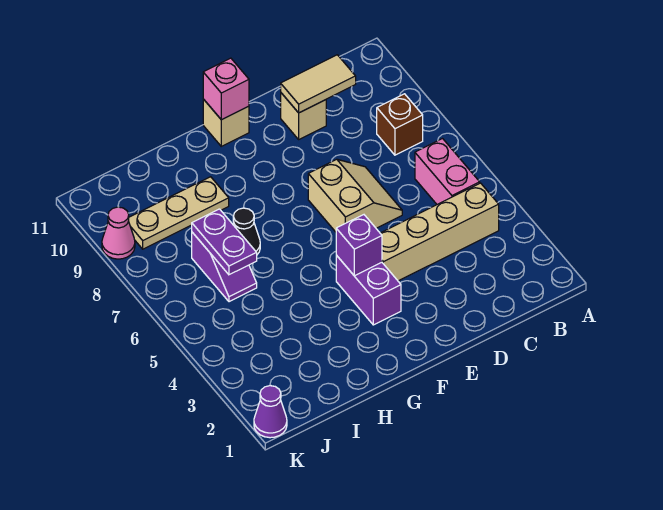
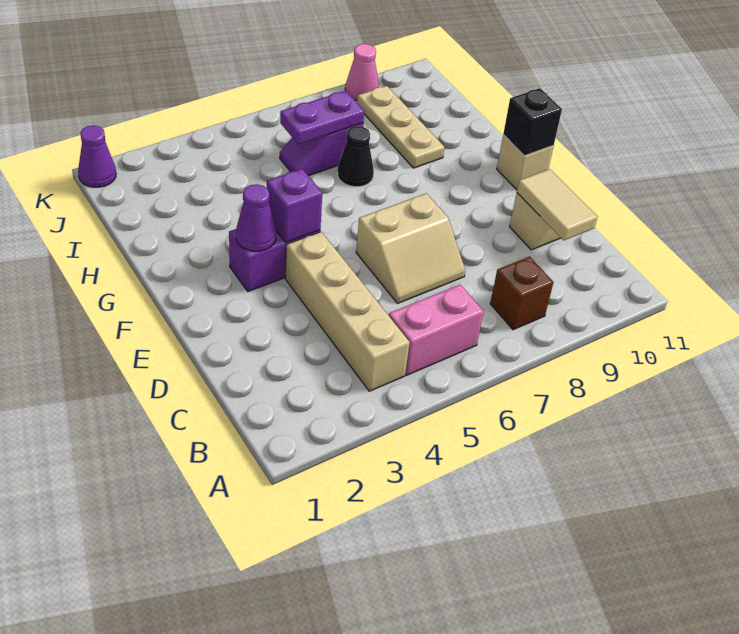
none -> purple cone F3 level 2
pink brick F11 level 2 -> black brick F11 level 2

